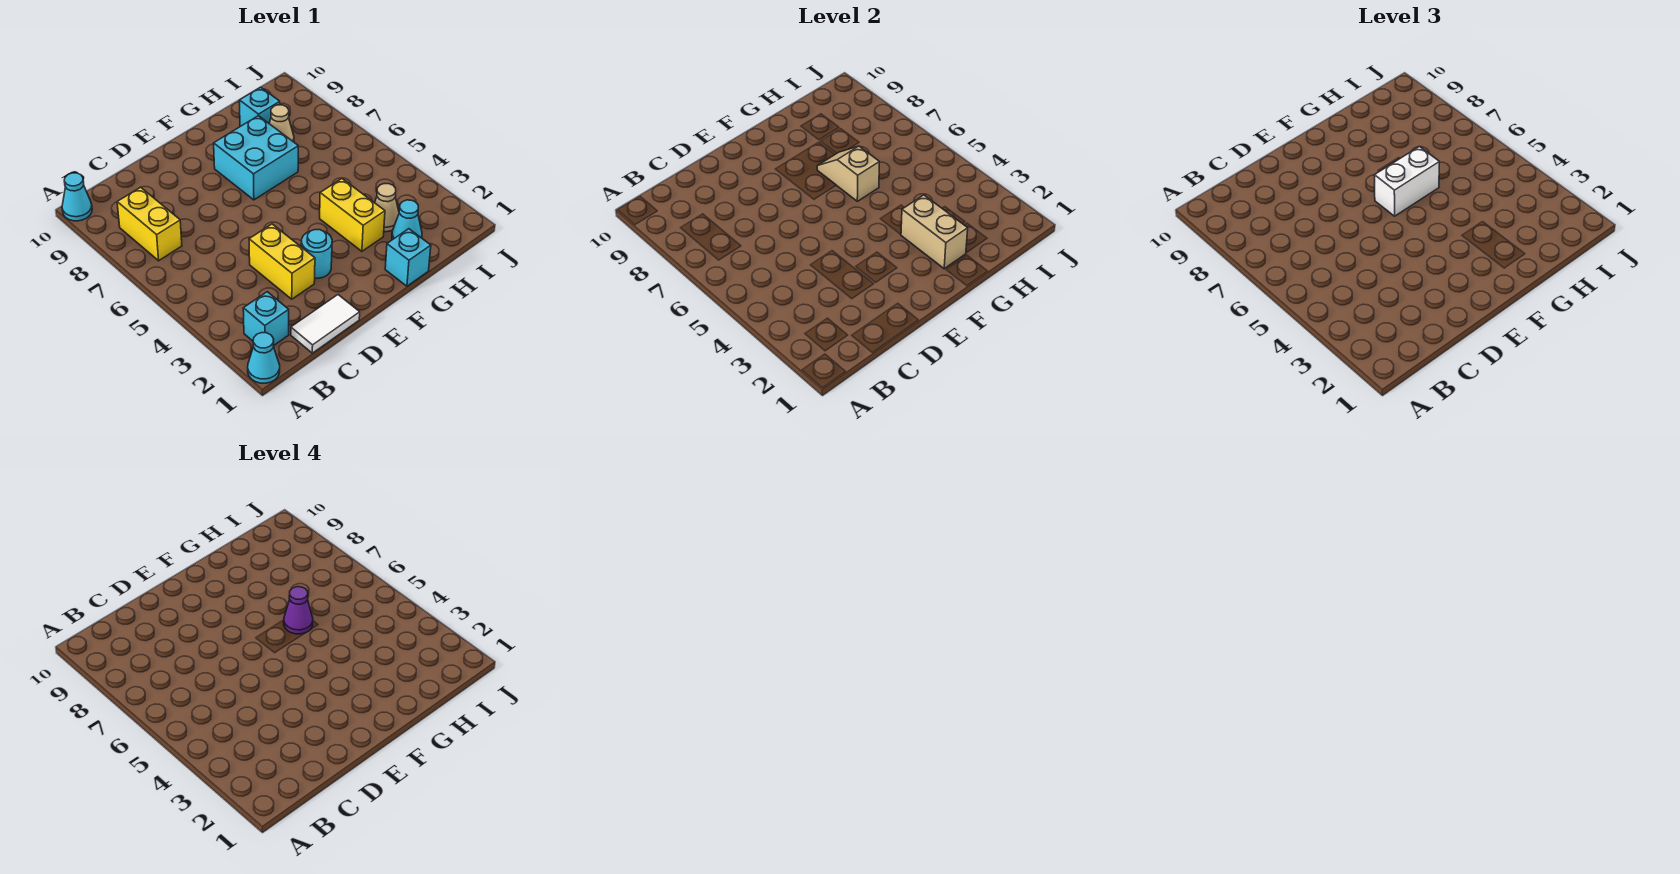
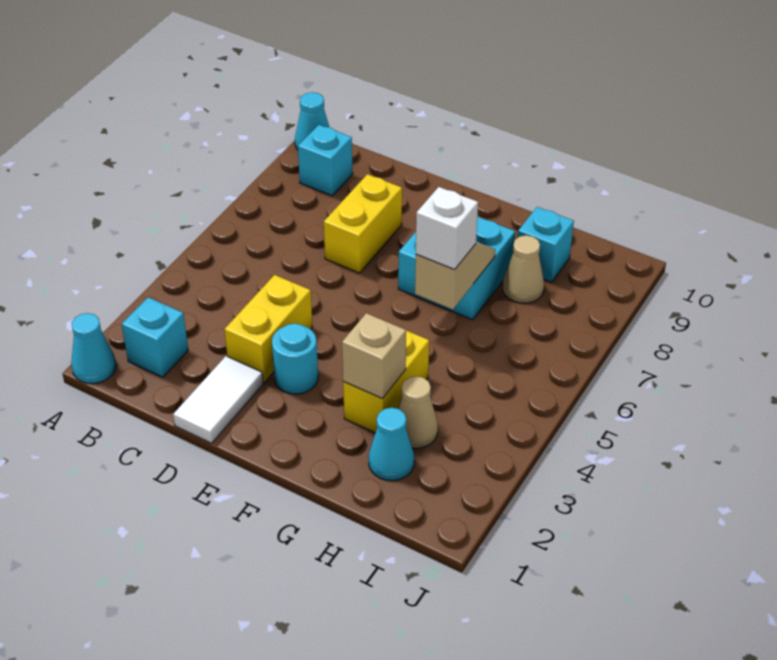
yellow brick B7:B8 level 1 -> yellow brick D7:D8 level 1
white tile C1:D1 level 1 -> white tile D1:D2 level 1
white brick F6:G6 level 3 -> white brick G6 level 3
cyan brick G1 level 1 -> cyan brick B9 level 1
tan brick G2:G3 level 2 -> tan brick G3 level 2
purple cone G6 level 4 -> none

